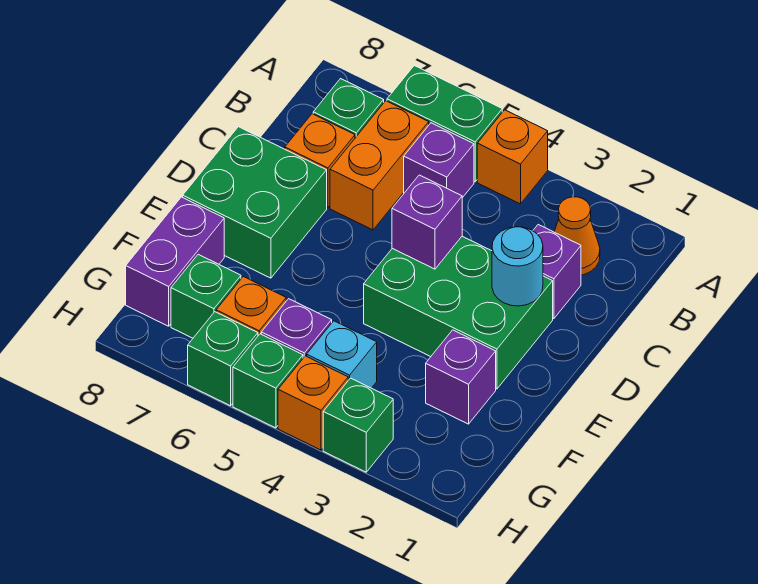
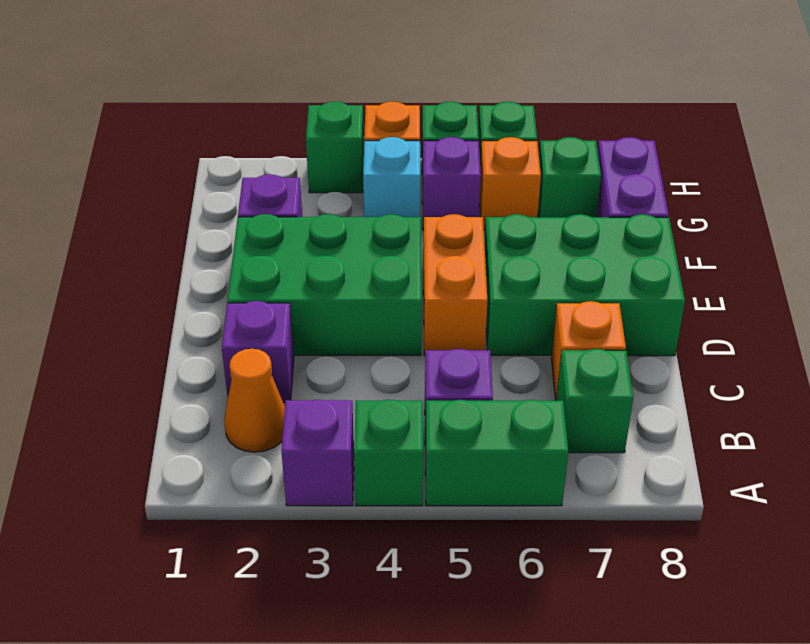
orange brick A4 level 1 -> green brick A4 level 1
orange brick B6:C6 level 1 -> orange brick D5:E5 level 1
cyan round brick D2 level 2 -> none
purple brick D4 level 2 -> purple brick A3 level 1
green brick D7:E8 level 1 -> green brick D6:E8 level 1

